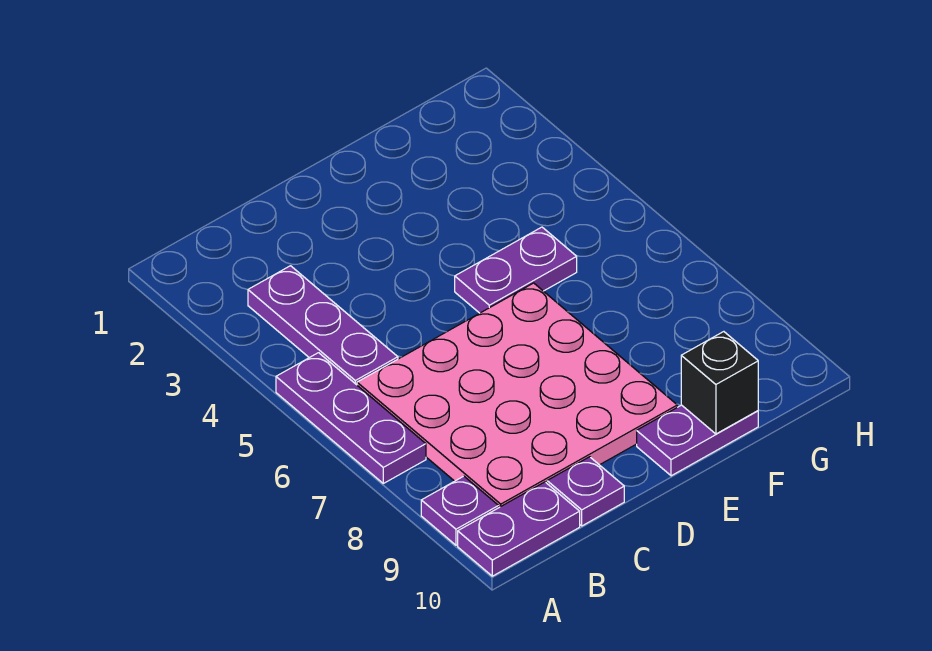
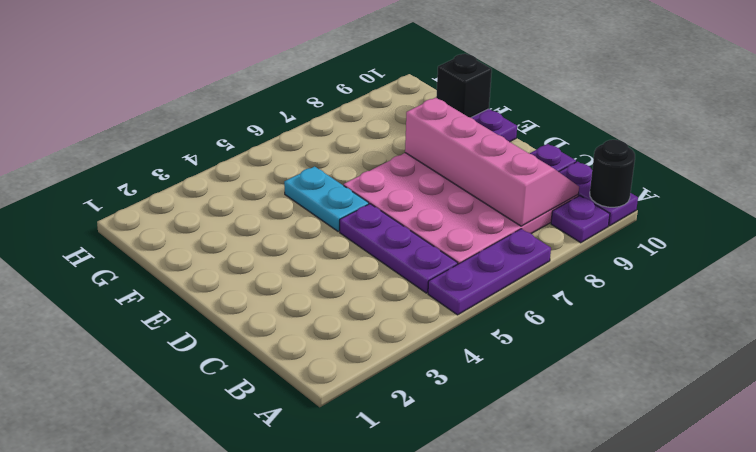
none -> black round brick A10 level 2
purple plate B3:B5 level 1 -> purple plate B5:D5 level 1
none -> pink slope B8:E9 level 2 top 8
purple plate E5:F5 level 1 -> cyan plate E5:F5 level 1

